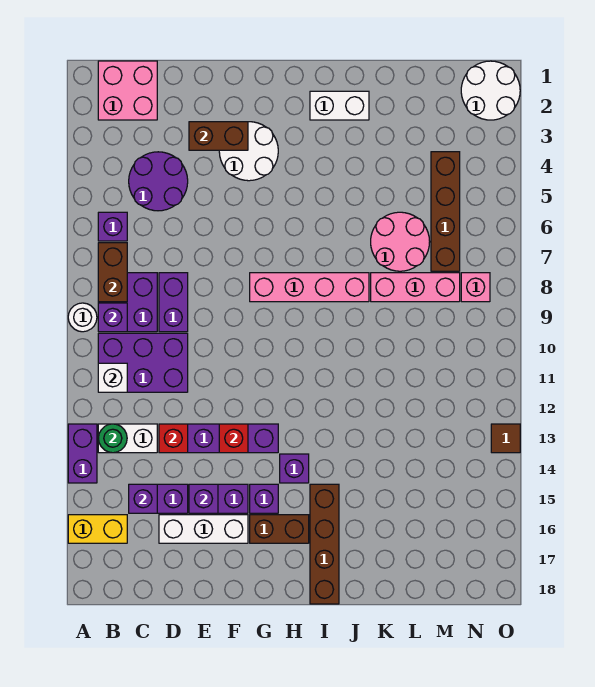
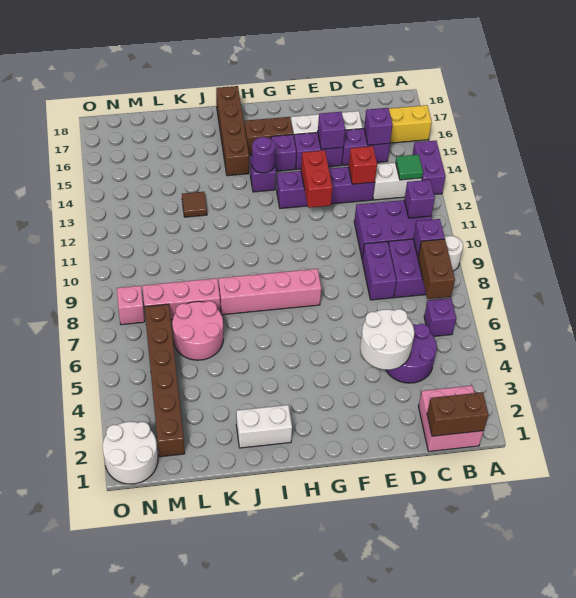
white brick B11 level 2 -> purple brick B11 level 2
green round brick B13 level 2 -> green tile B13 level 2
brown brick E3:F3 level 2 -> brown brick B1:C1 level 2
white round brick F3:G4 level 1 -> white round brick D4:E5 level 2
red brick F13 level 2 -> red brick F12:F13 level 2
none -> purple round brick H14 level 2
brown brick M4:M7 level 1 -> brown brick M2:M7 level 1
brown tile O13 level 1 -> brown tile K13 level 1

